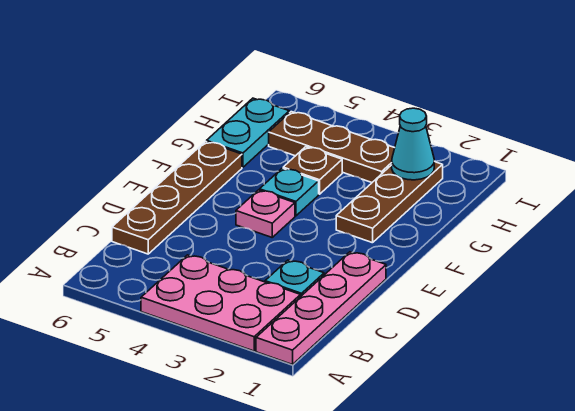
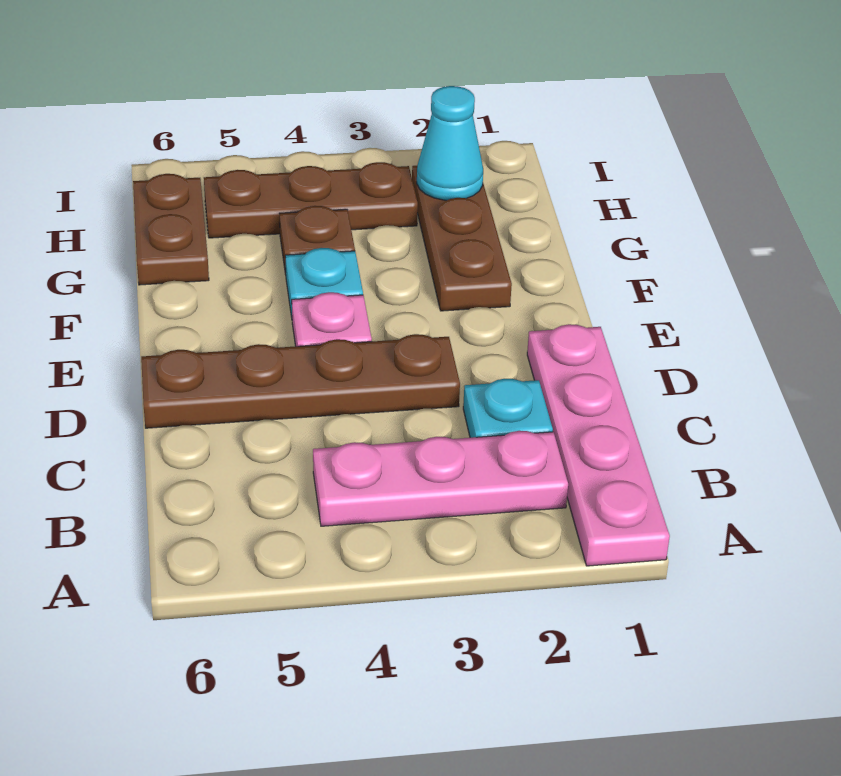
pink plate A2:B4 level 1 -> pink plate B2:B4 level 1
brown plate C6:F6 level 1 -> brown plate D3:D6 level 1
cyan plate G6:H6 level 1 -> brown plate G6:H6 level 1

